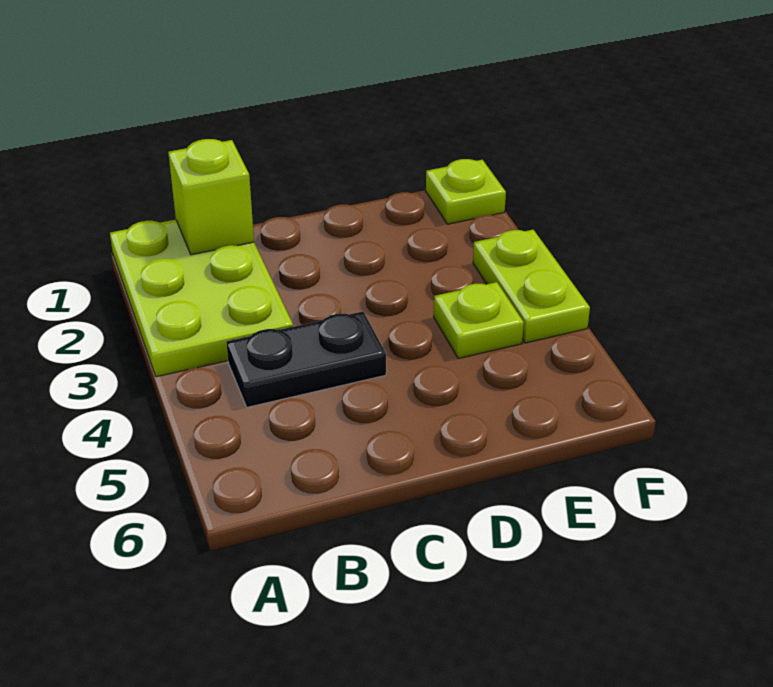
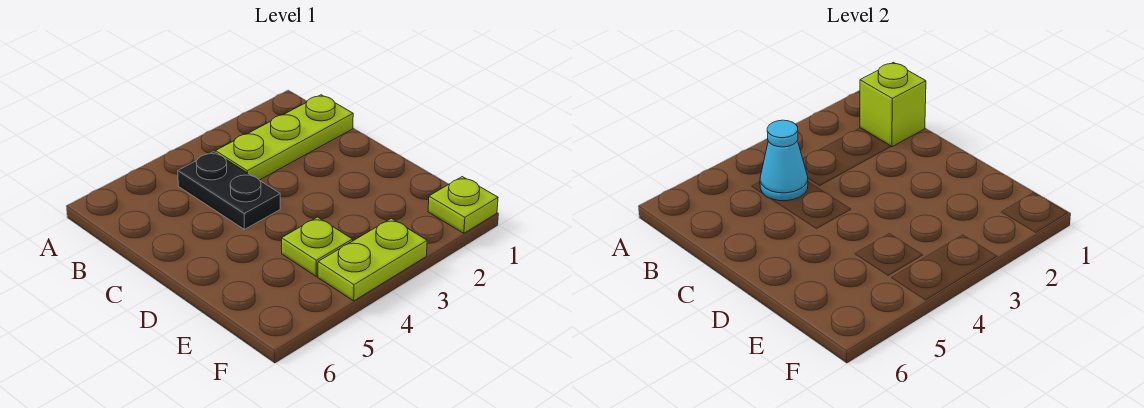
lime plate A1:B3 level 1 -> lime plate B1:B3 level 1
none -> cyan cone B4 level 2

